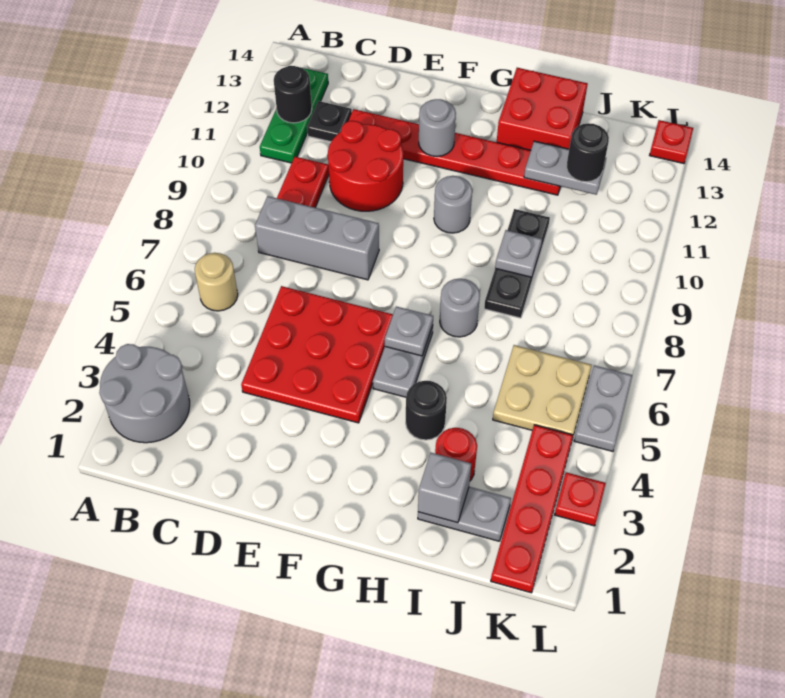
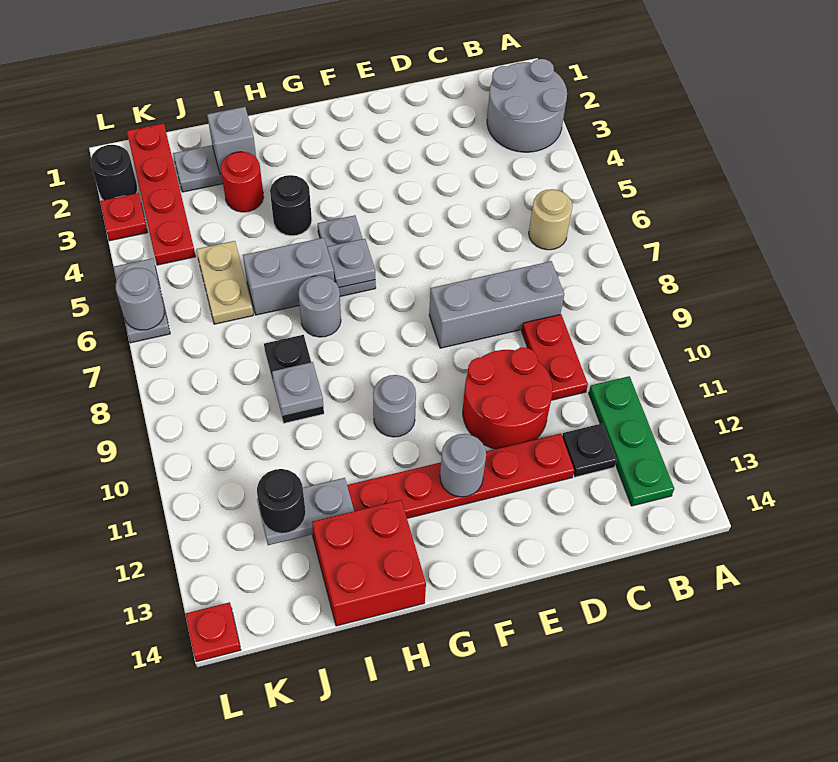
black round brick B12 level 2 -> black round brick L2 level 1
red plate D4:F6 level 1 -> none
none -> grey brick H6:I6 level 1
black plate I8:I10 level 1 -> black plate I8:I9 level 1
tan plate J5:K6 level 1 -> tan plate J5:J6 level 1
none -> grey round brick L6 level 2

